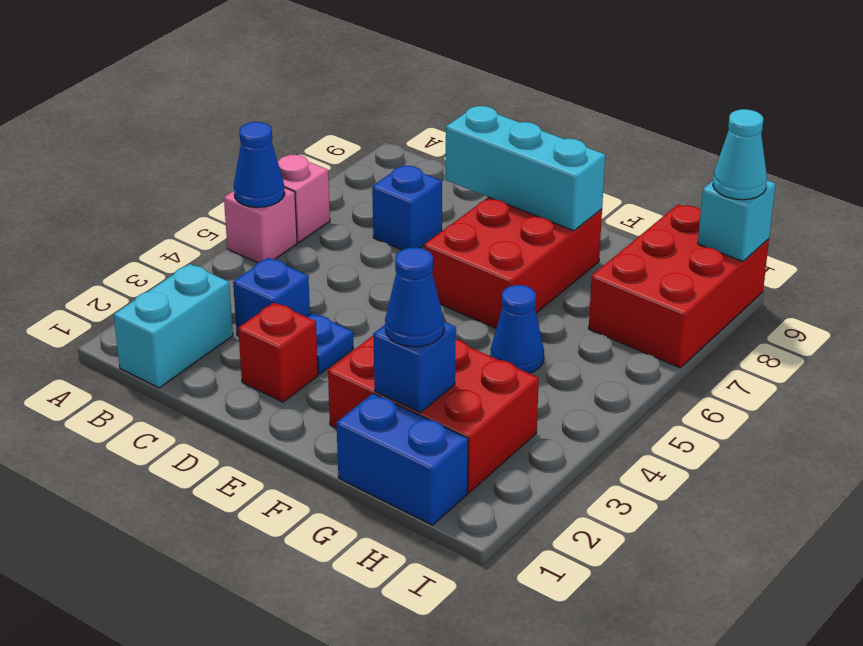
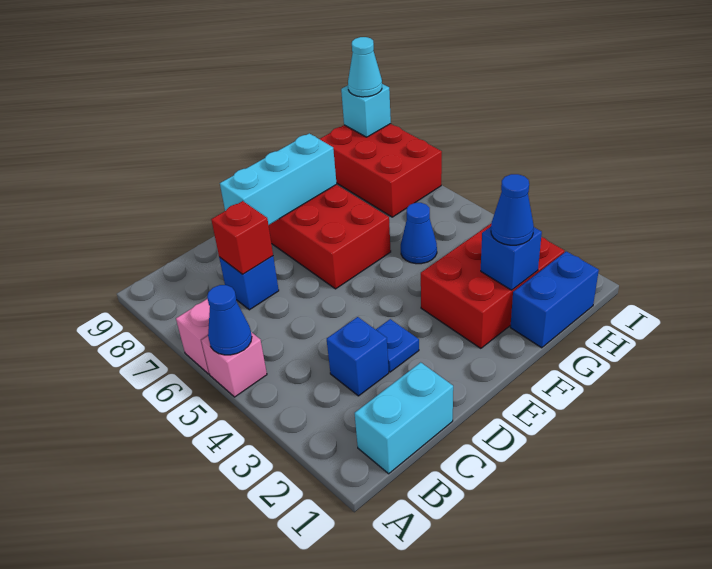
cyan brick B1:B2 level 1 -> cyan brick B1:C1 level 1
red brick D2 level 1 -> red brick C7 level 2

